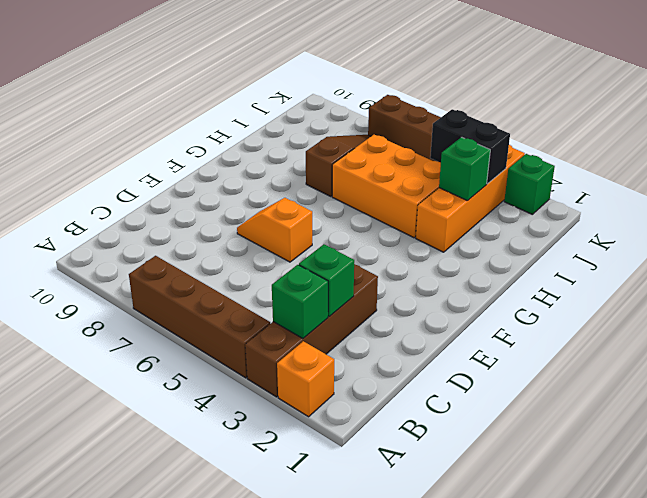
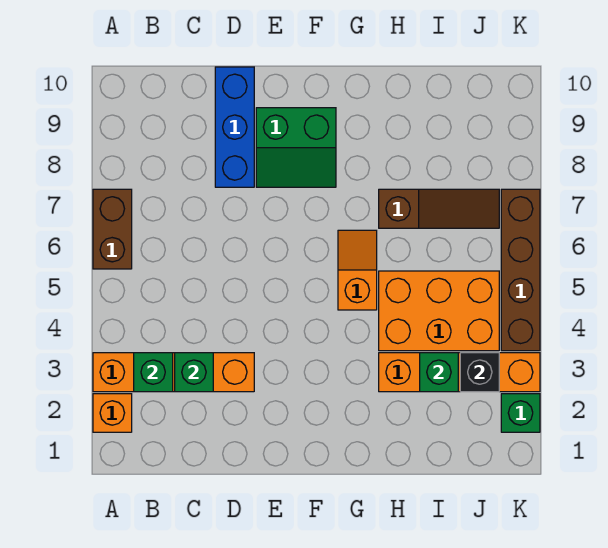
brown brick A3:D3 level 1 -> orange brick A3:D3 level 1
brown brick A4:A7 level 1 -> brown brick A6:A7 level 1
none -> blue brick D8:D10 level 1
orange slope E6:E7 level 1 top 6 -> orange slope G5:G6 level 1 top 5
none -> green slope E8:F9 level 1 top 9
orange brick H4:I6 level 1 -> orange brick H4:J5 level 1
black brick J3:J4 level 2 -> black brick J3 level 2

